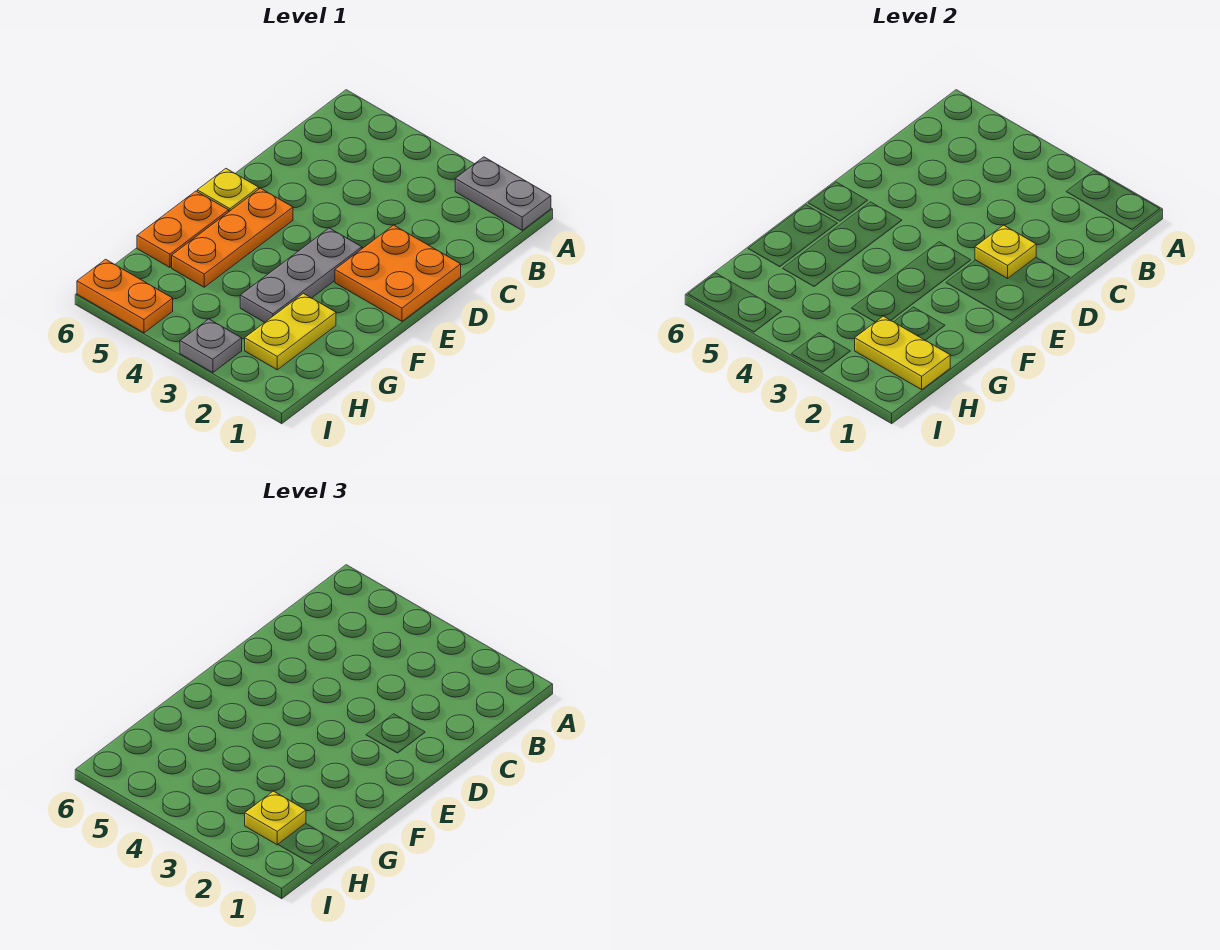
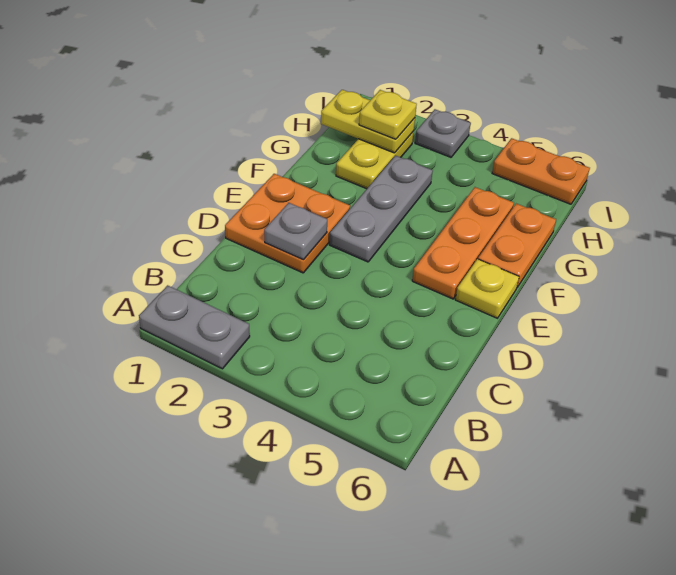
yellow plate D2 level 2 -> grey plate D2 level 2

